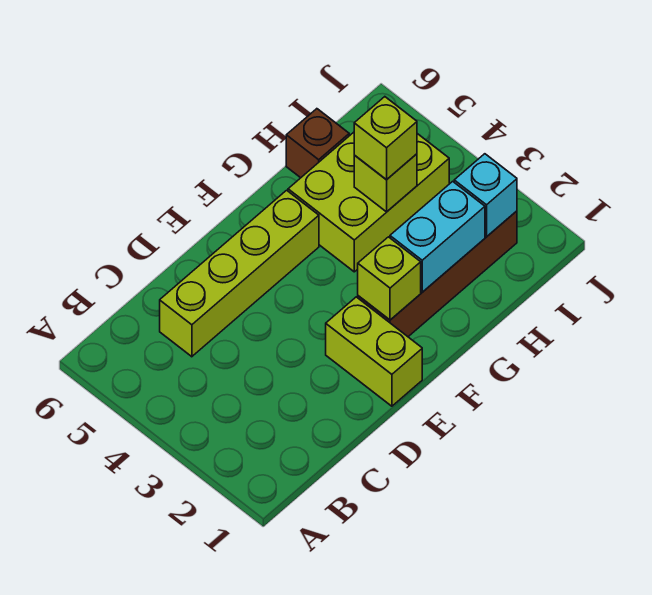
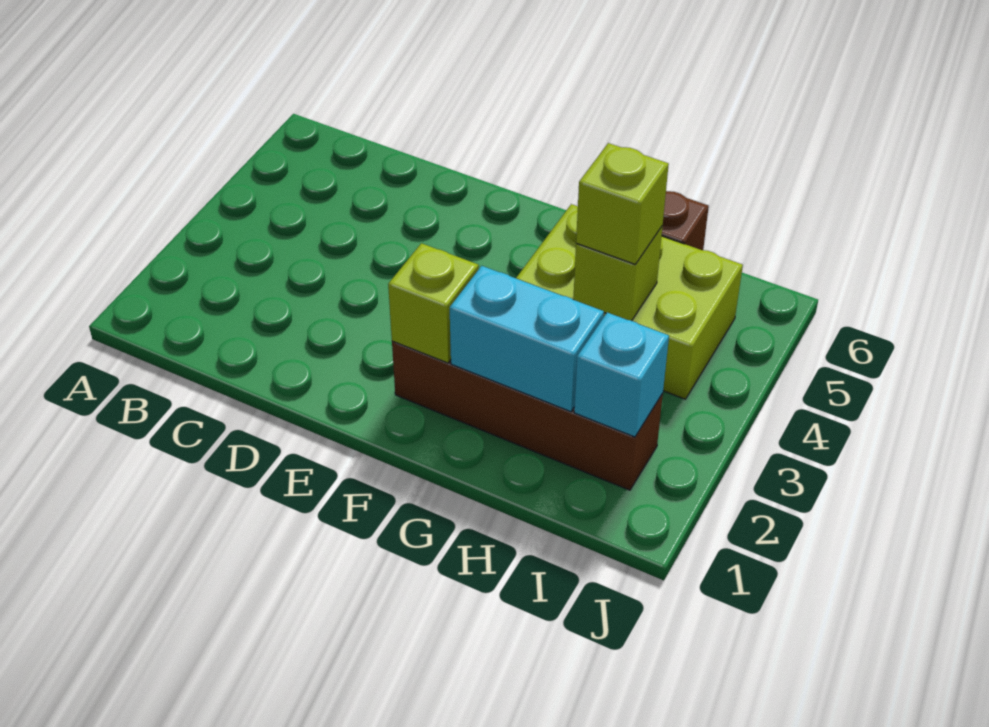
lime brick C5:F5 level 1 -> none
lime brick E1:E2 level 1 -> none

